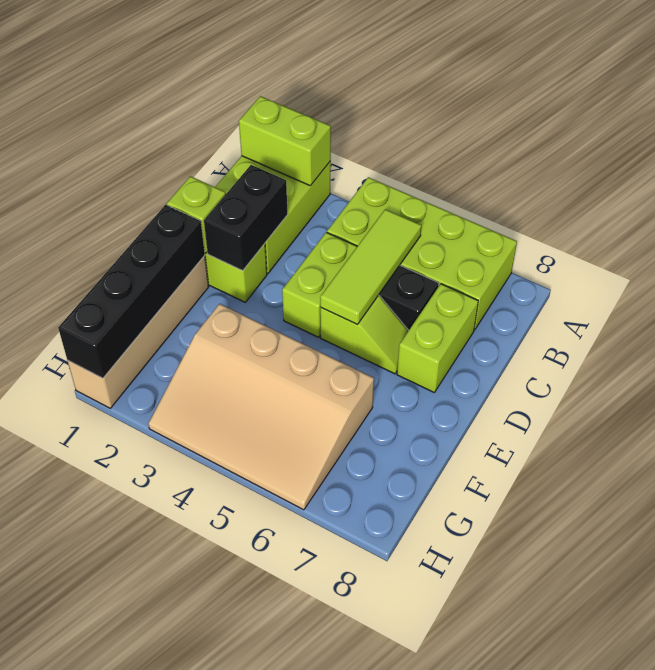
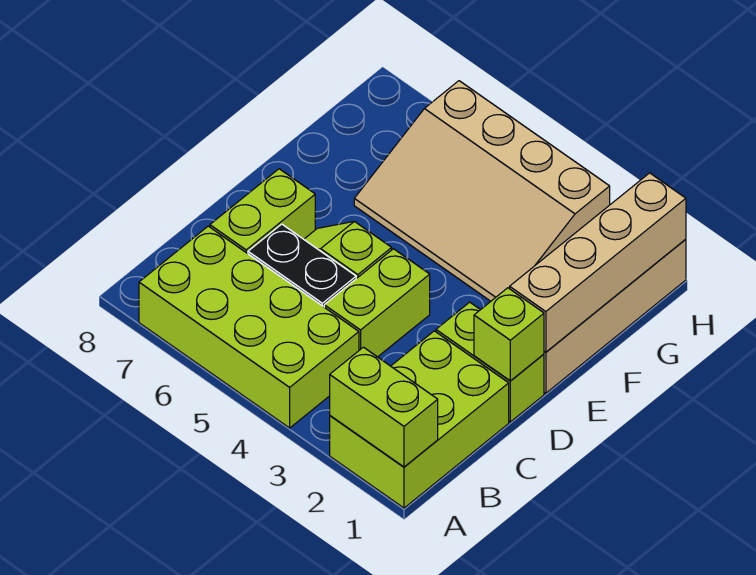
lime tile B5:D5 level 2 -> none
black brick C2:D2 level 2 -> none
black brick E1:H1 level 2 -> tan brick E1:H1 level 2
tan slope F3:H6 level 1 top F -> tan slope F3:H6 level 1 top H

